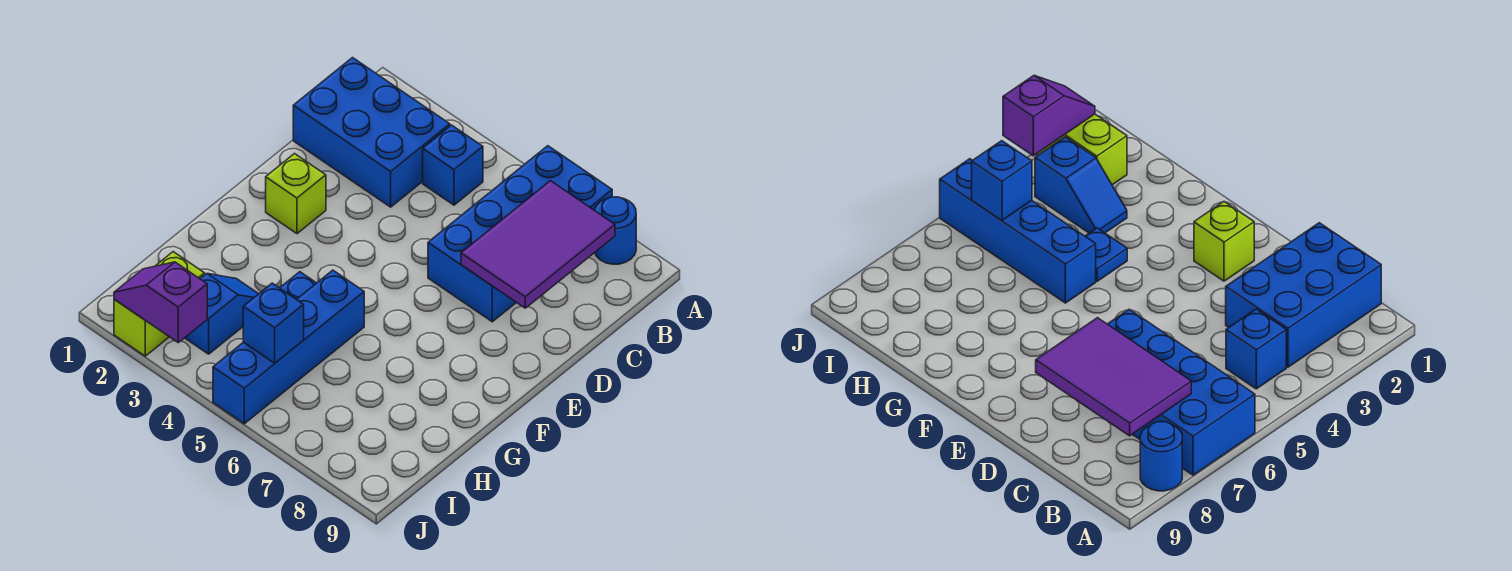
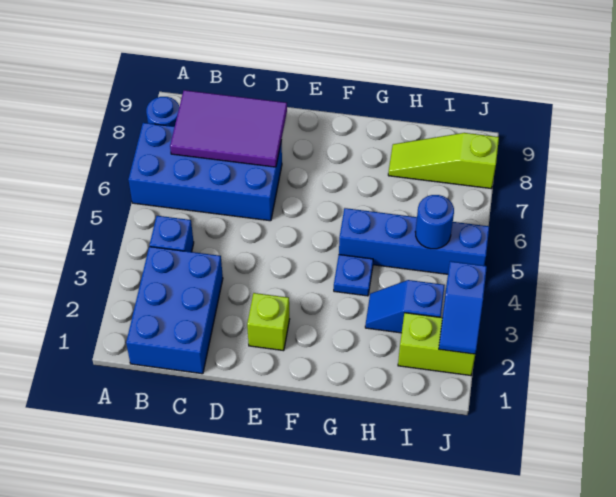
none -> lime slope H8:J8 level 1 top J
blue brick I5 level 2 -> blue round brick I5 level 2
purple slope J2:J3 level 2 top 3 -> blue slope J2:J3 level 2 top 3

